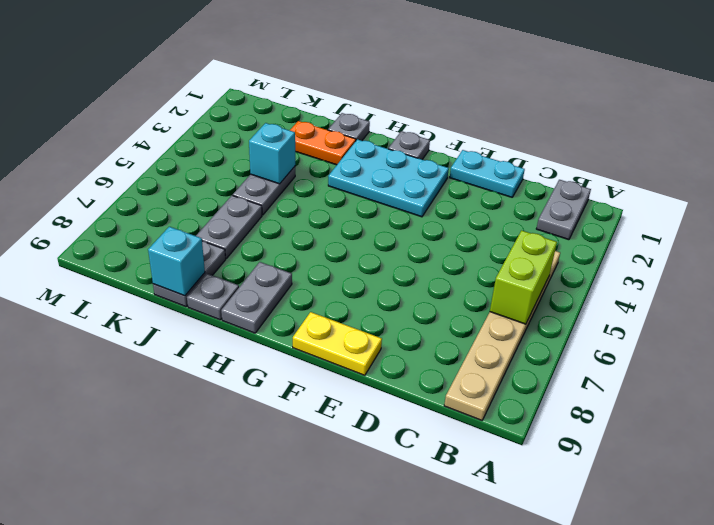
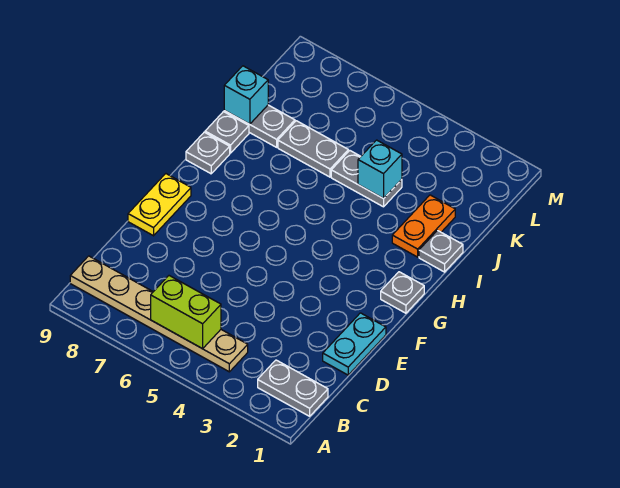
cyan plate F2:H3 level 1 -> none
grey plate H8:H9 level 1 -> grey plate H9 level 1

